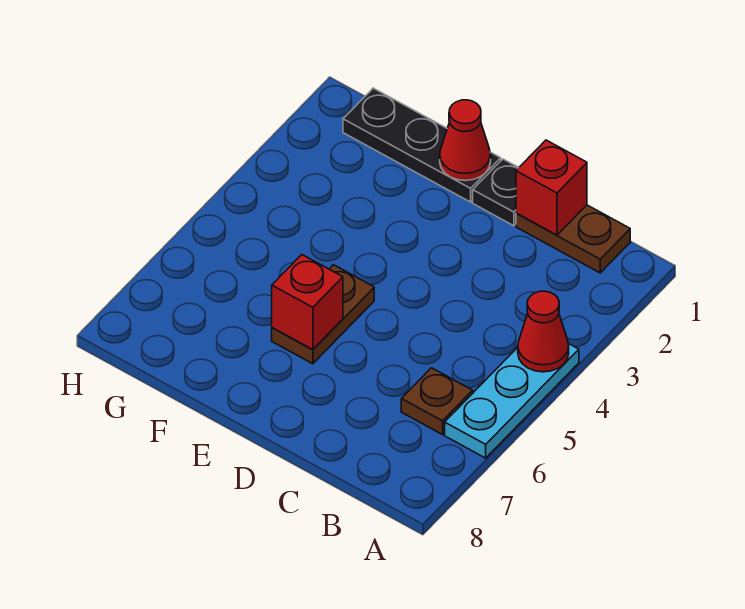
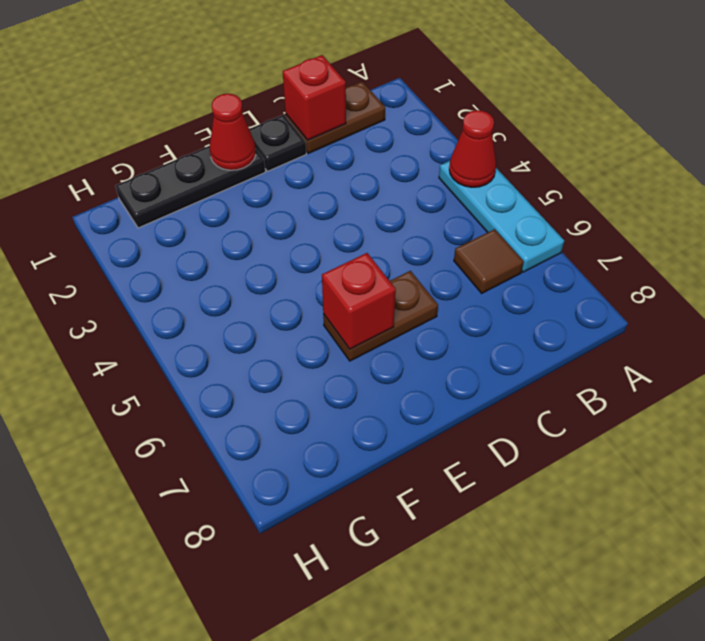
brown plate B6 level 1 -> brown tile B6 level 1
brown plate E5:E6 level 1 -> brown plate D6:E6 level 1

